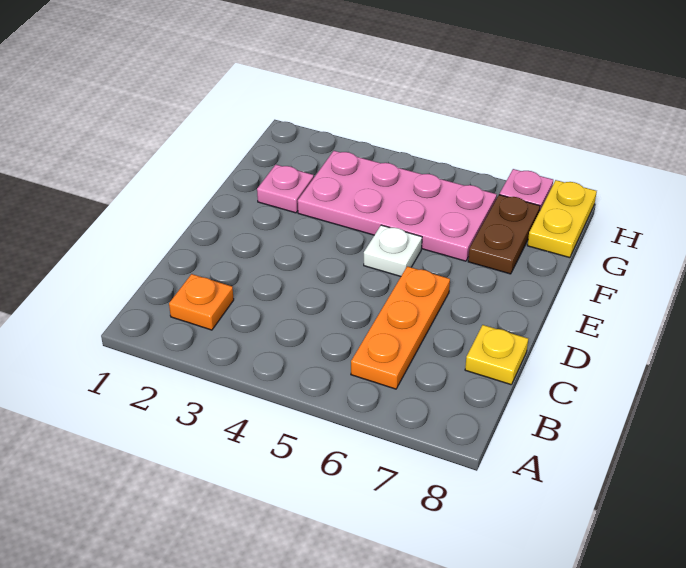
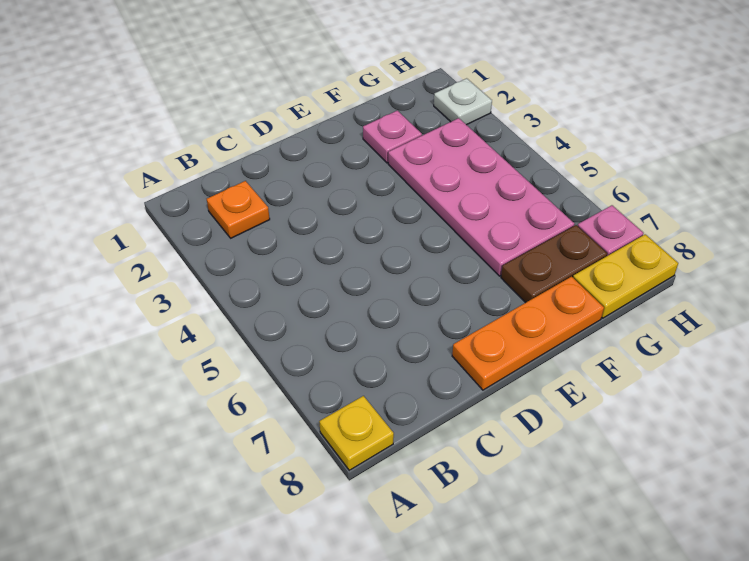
orange plate B6:D6 level 1 -> orange plate D8:F8 level 1
yellow plate C8 level 1 -> yellow plate A8 level 1
white plate E5 level 1 -> white plate H2 level 1

